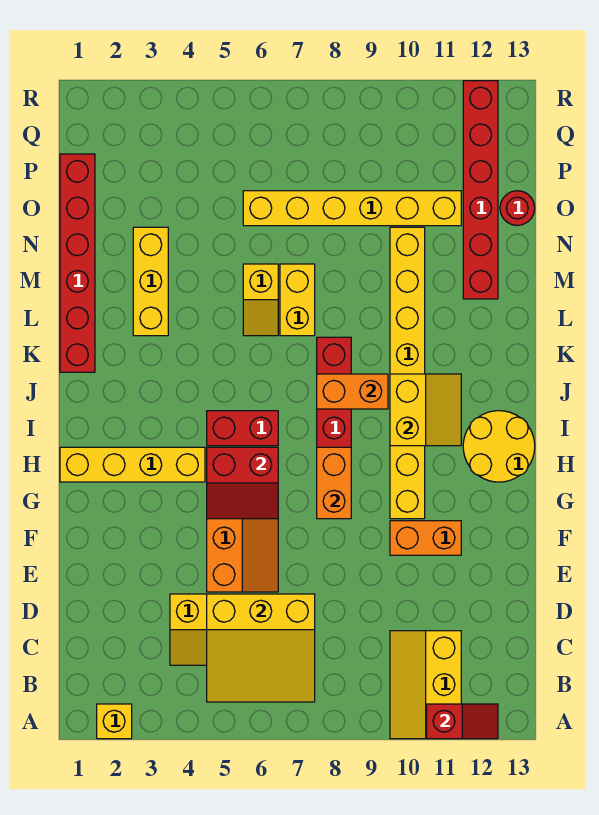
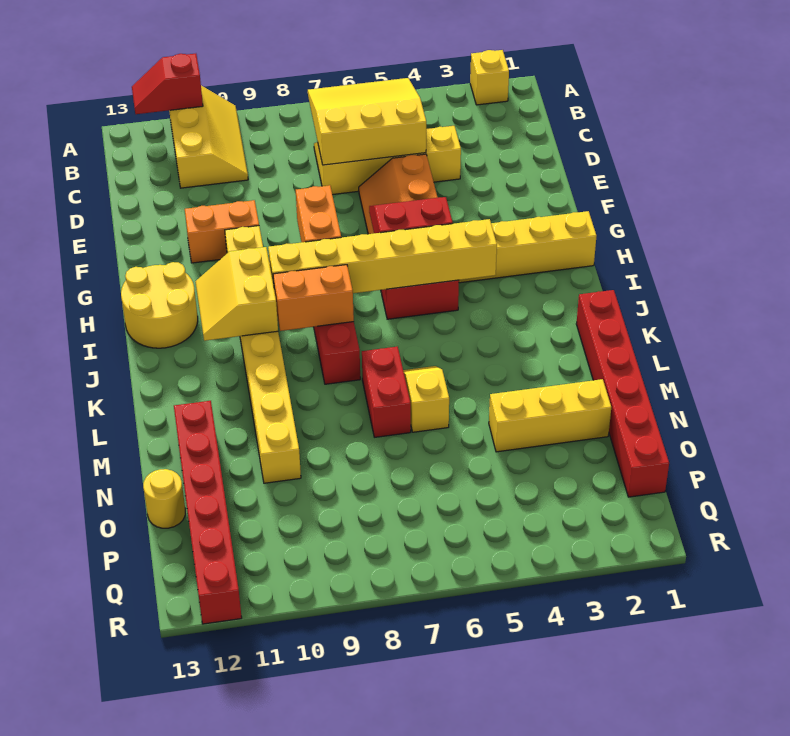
yellow brick L3:N3 level 1 -> yellow brick N2:N4 level 1
yellow brick L7:M7 level 1 -> red brick L7:M7 level 1
yellow brick O6:O11 level 1 -> yellow brick I4:I9 level 2
red round brick O13 level 1 -> yellow round brick O13 level 1

